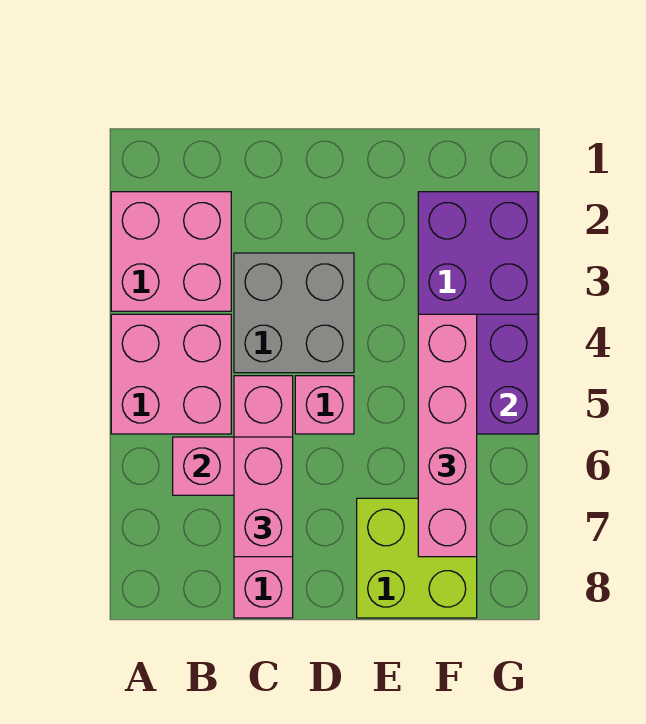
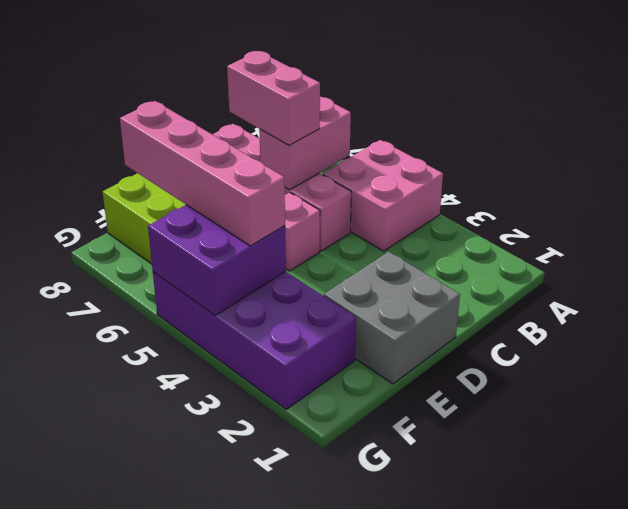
pink brick A2:B3 level 1 -> none
grey brick C3:D4 level 1 -> grey brick D1:E2 level 1

